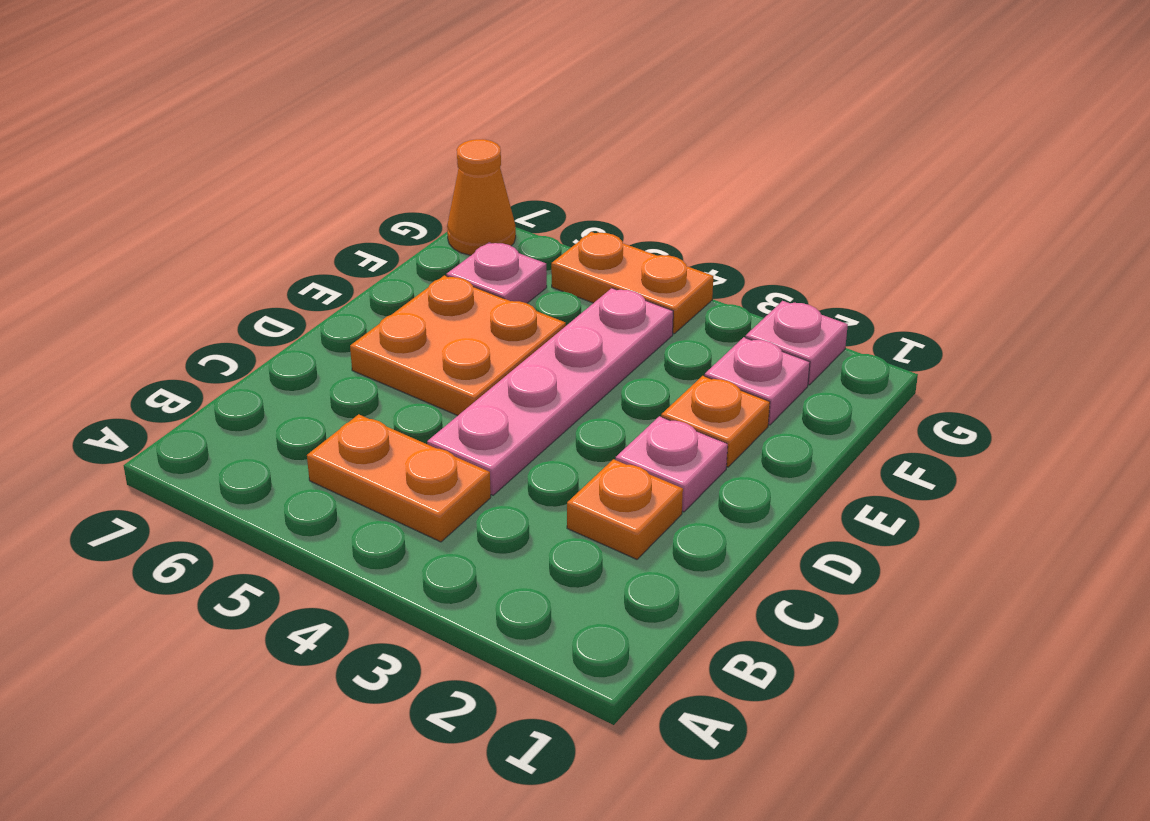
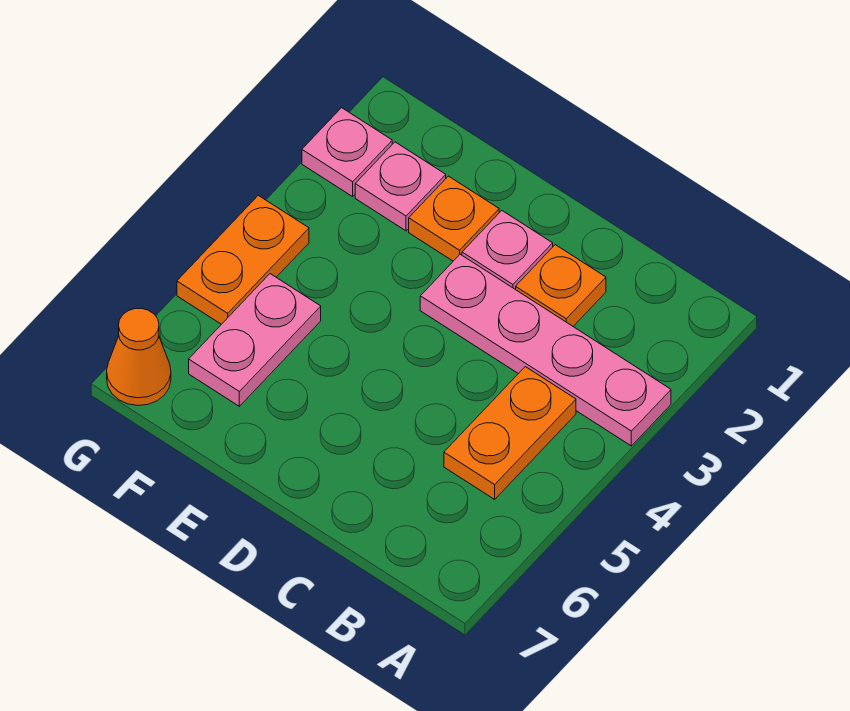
pink plate C4:F4 level 1 -> pink plate A3:D3 level 1
orange plate D5:E6 level 1 -> none
pink plate F6 level 1 -> pink plate F5:F6 level 1

